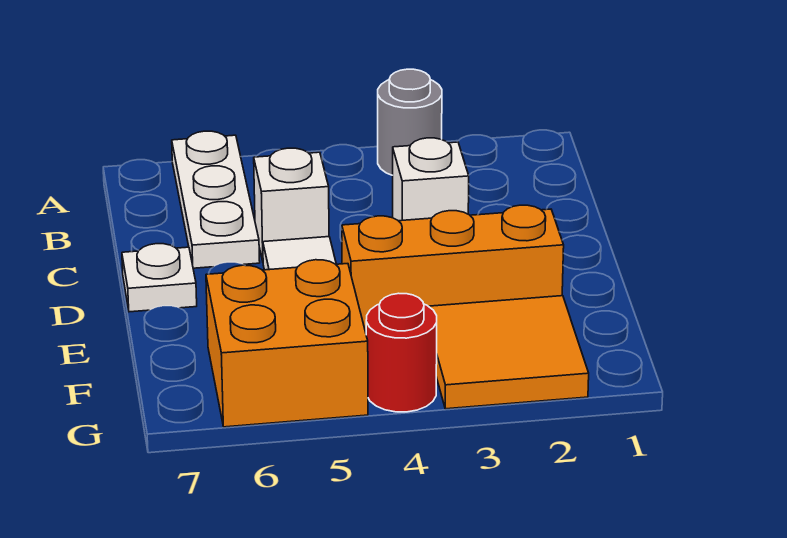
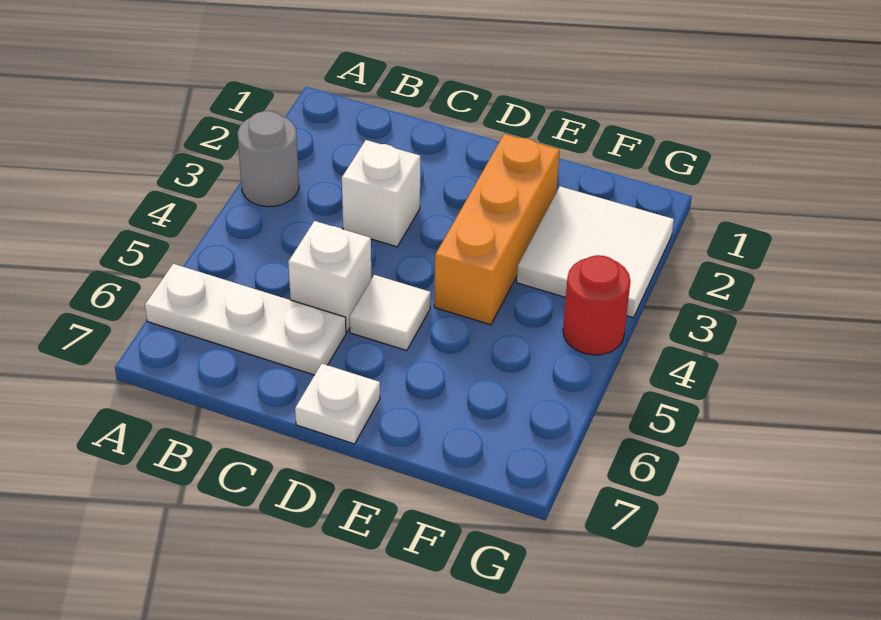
orange tile F2:G3 level 1 -> white tile F2:G3 level 1
orange brick F5:G6 level 1 -> none

